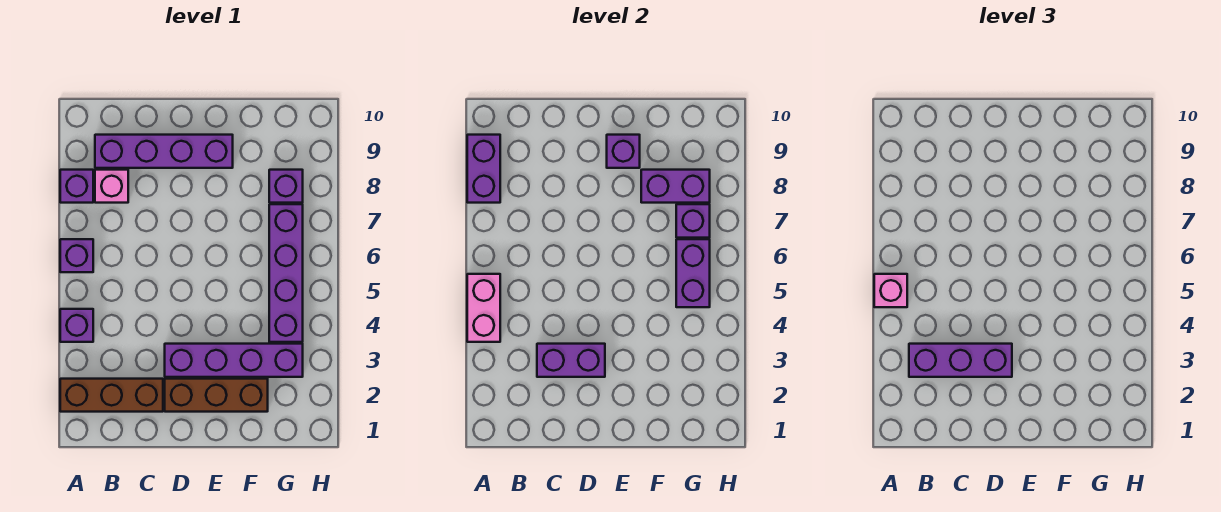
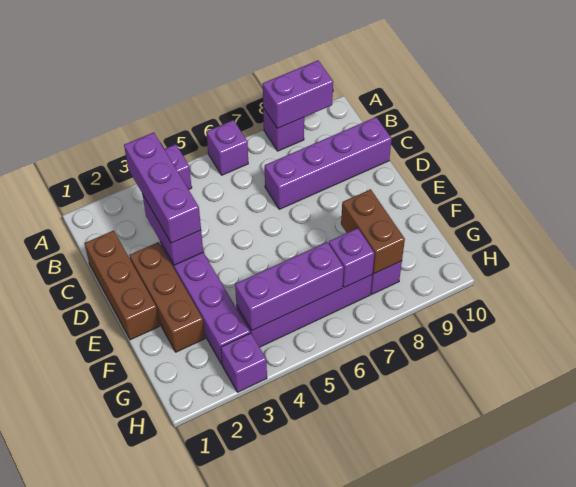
brown brick A2:C2 level 1 -> brown brick C1:E1 level 1
pink brick A4:A5 level 2 -> none
pink brick A5 level 3 -> none
pink brick B8 level 1 -> none
purple brick B9:E9 level 1 -> purple brick C7:C10 level 1
purple brick E9 level 2 -> purple brick H3 level 1
purple brick F8:G8 level 2 -> brown brick F8:G8 level 2
purple brick G5:G6 level 2 -> purple brick G4:G6 level 2

